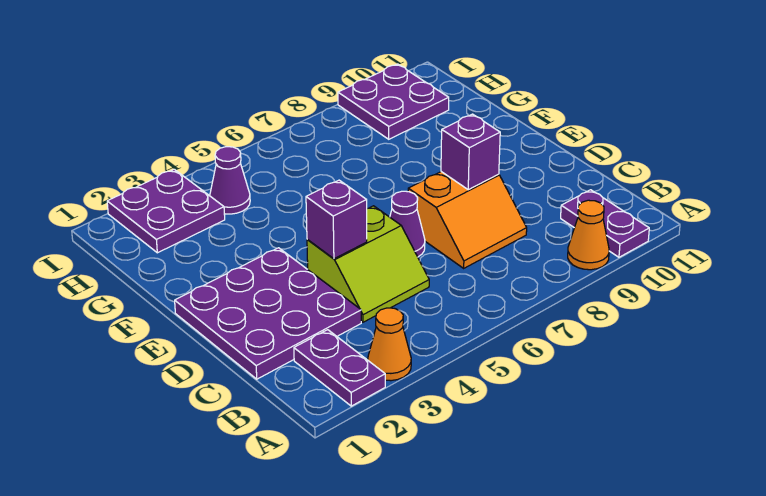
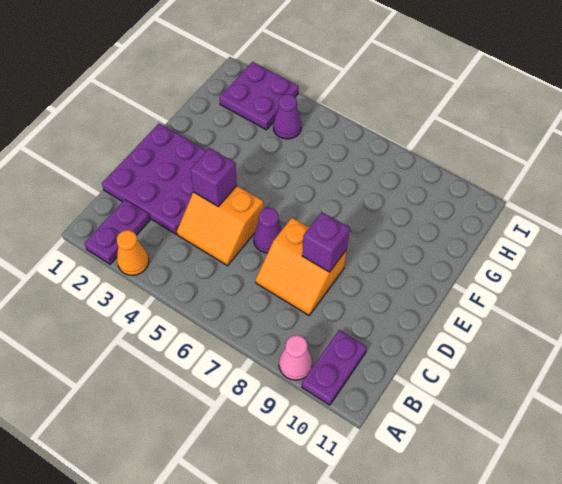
orange cone A9 level 1 -> pink cone A9 level 1
lime slope C4:D5 level 1 top D -> orange slope C4:D5 level 1 top D
purple plate H9:I10 level 1 -> none

